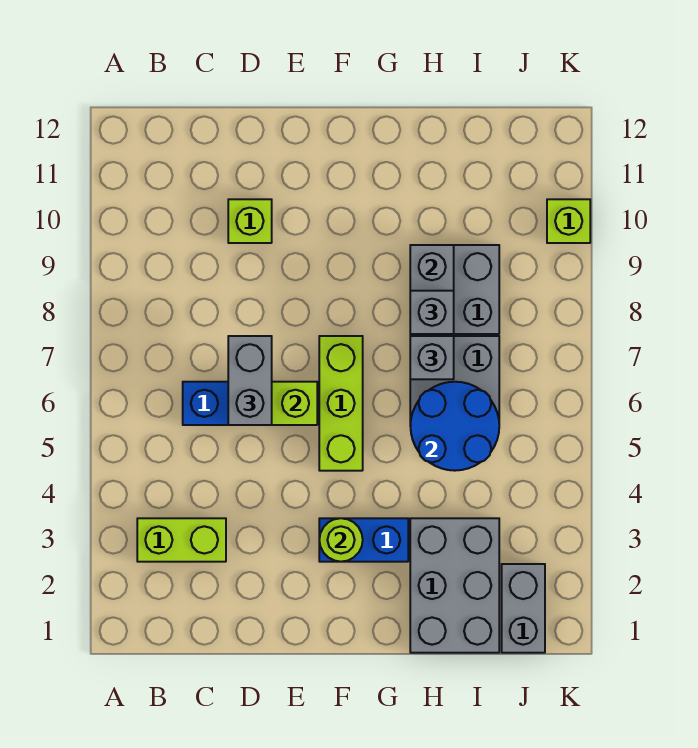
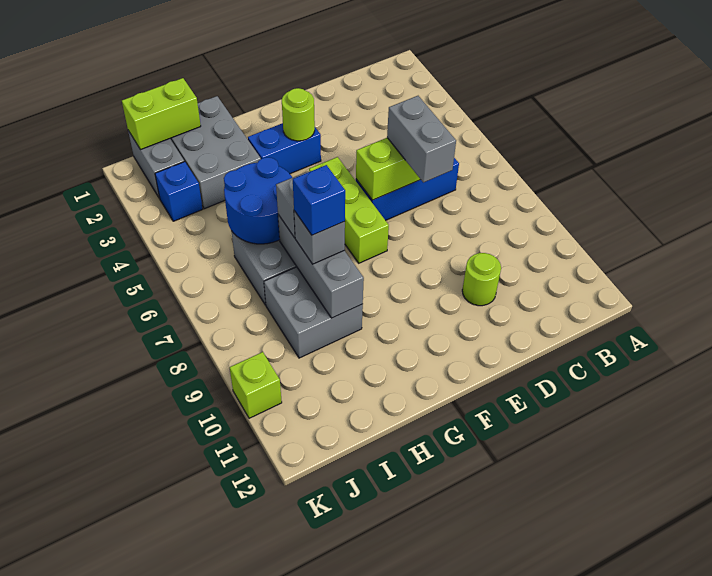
lime brick B3:C3 level 1 -> lime brick I1:J1 level 2
lime brick D10 level 1 -> lime round brick D10 level 1
none -> blue brick H8 level 4
none -> blue brick J3 level 1

